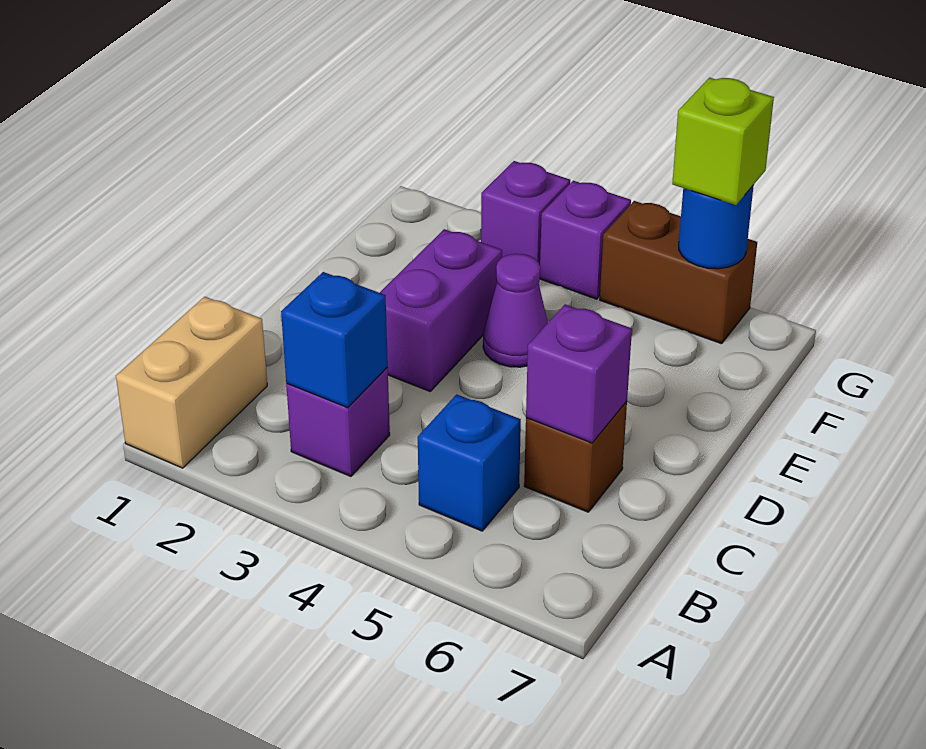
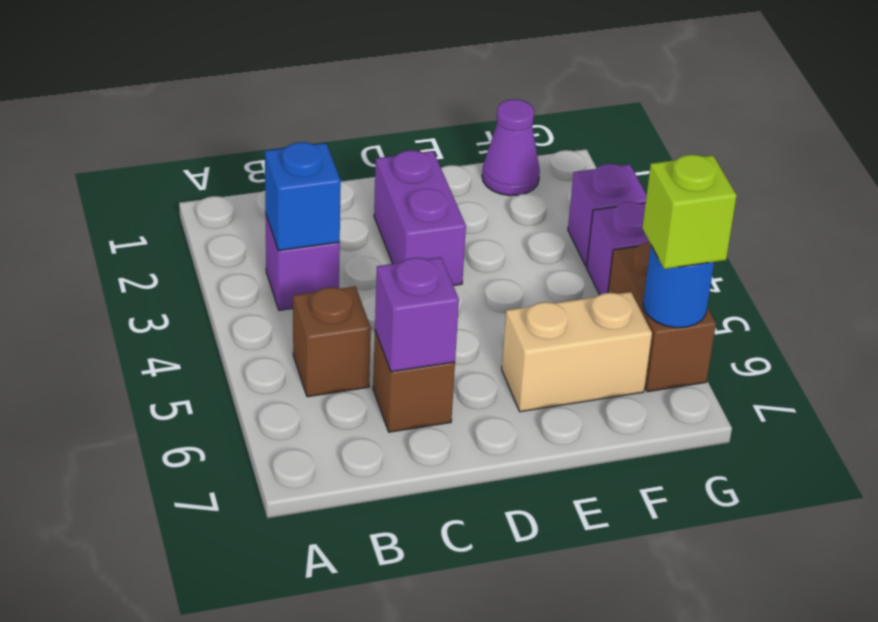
tan brick A1:B1 level 1 -> tan brick E6:F6 level 1
blue brick B5 level 1 -> brown brick B5 level 1
purple brick D3:E3 level 1 -> purple brick D2:D3 level 1
purple cone E4 level 1 -> purple cone F1 level 1

